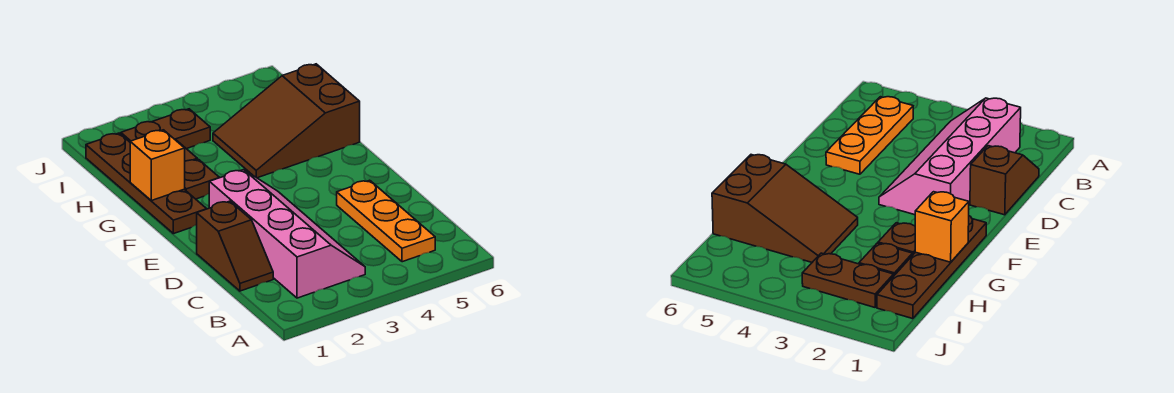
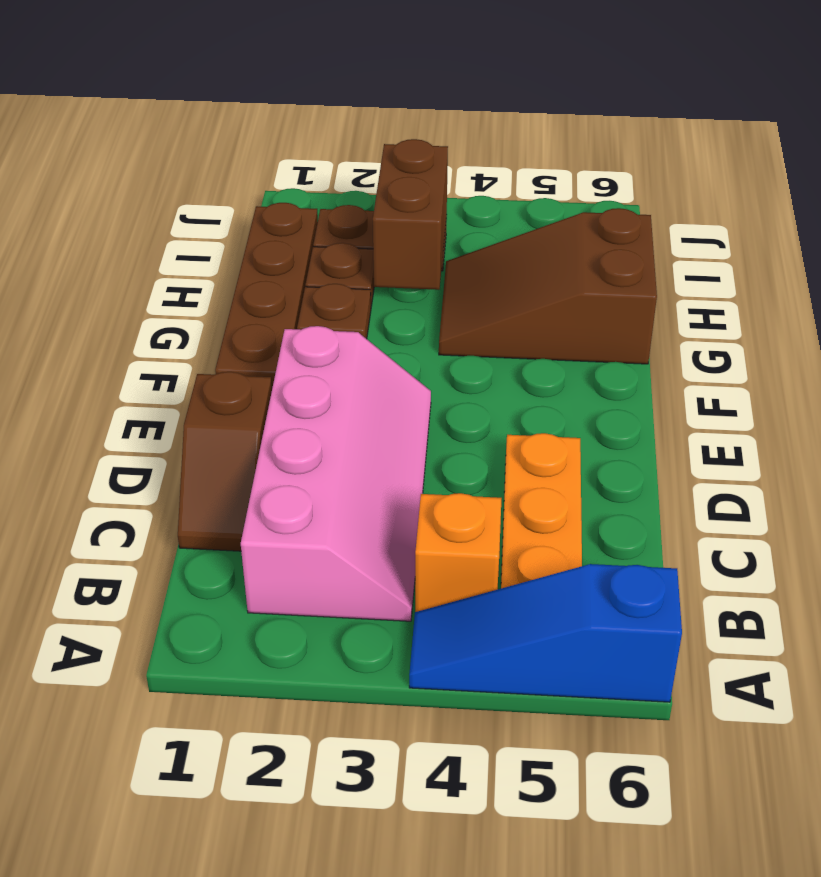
none -> blue slope A4:A6 level 1 top 6
orange brick G1 level 2 -> orange brick B4 level 1
none -> brown brick H3:I3 level 2

